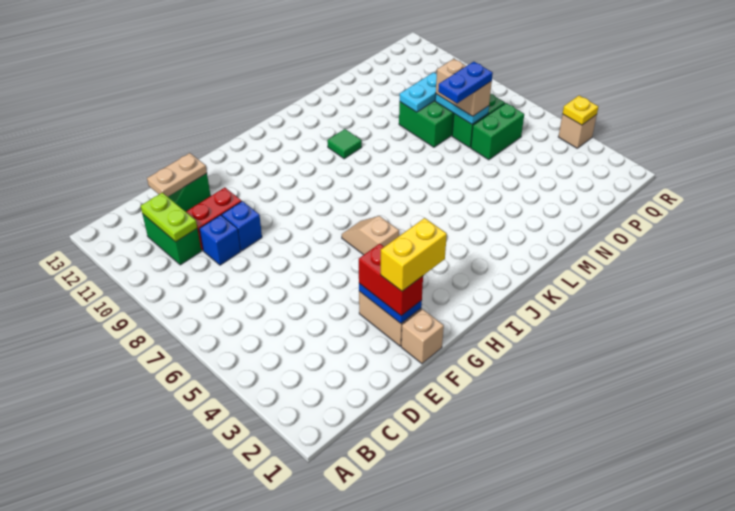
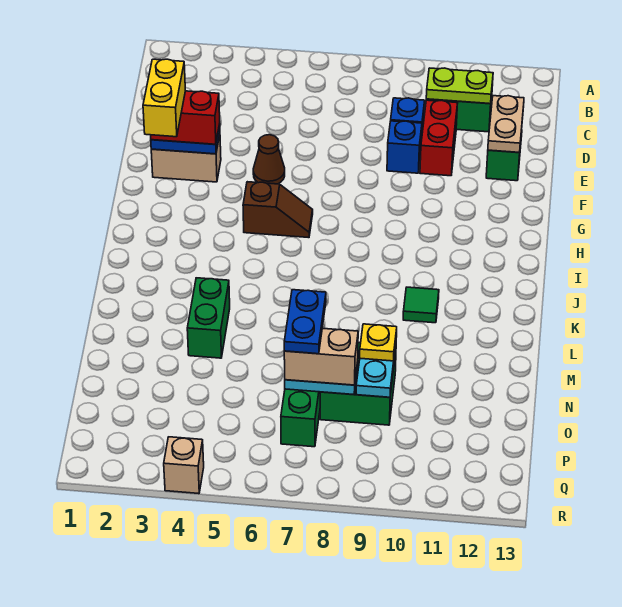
tan brick F1 level 1 -> none
none -> brown cone F5 level 1
tan slope H5:H6 level 1 top 5 -> brown slope H5:H6 level 1 top 5
green brick O6:P6 level 1 -> green brick L4:M4 level 1
yellow plate R4 level 2 -> yellow plate N9 level 3

